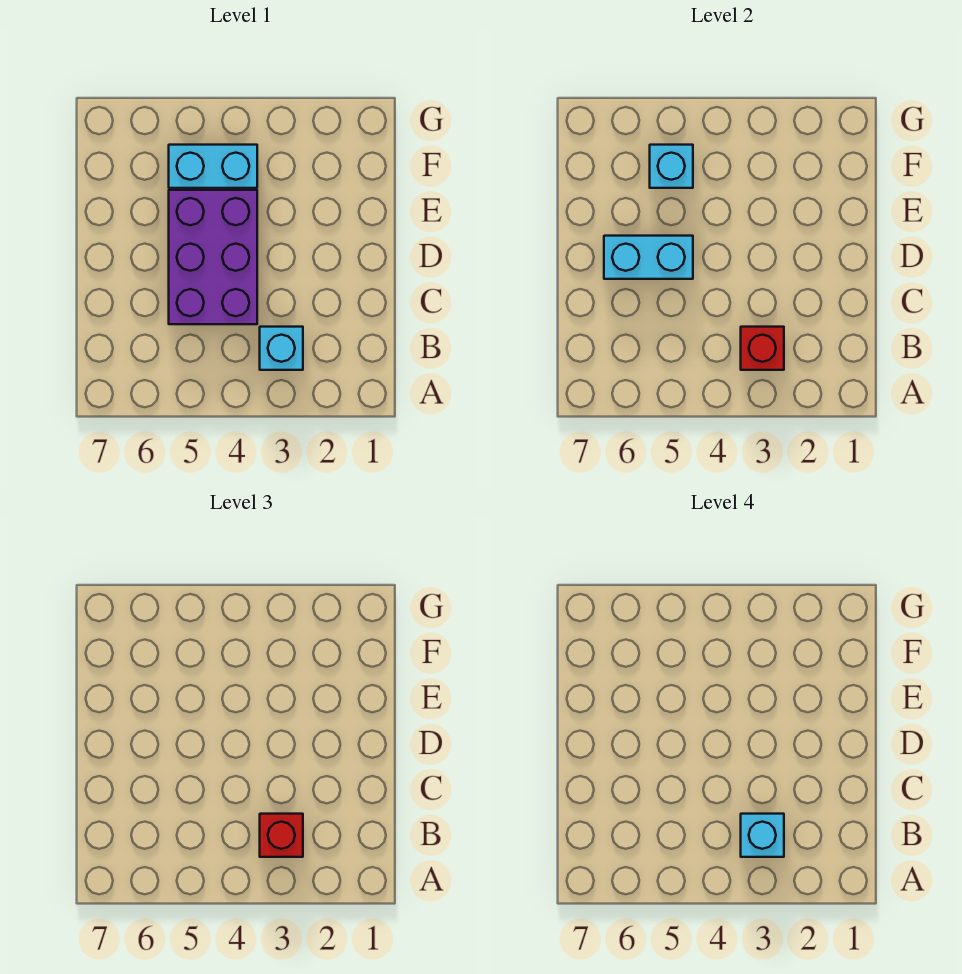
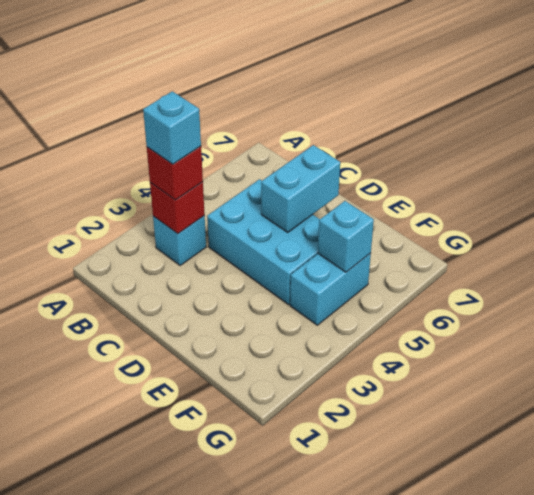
purple brick C4:E5 level 1 -> cyan brick C4:E5 level 1

